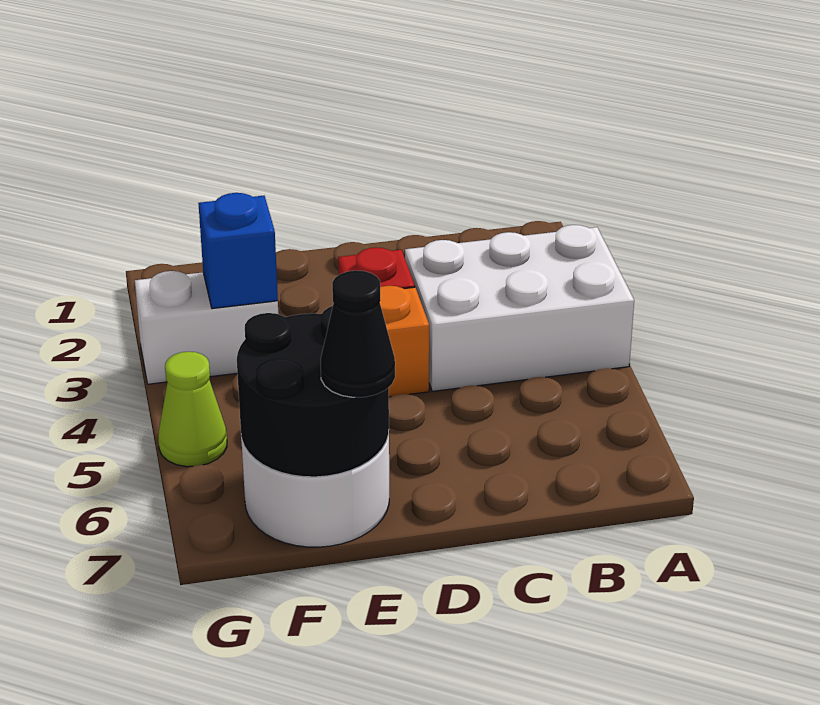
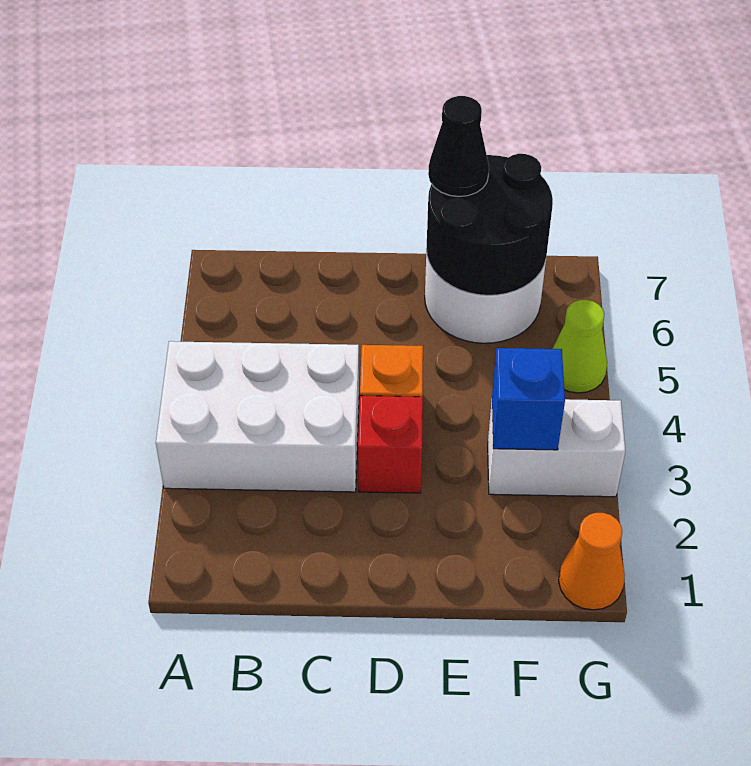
none -> orange cone G1 level 1

